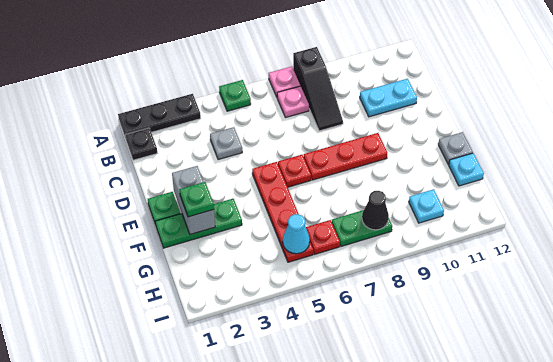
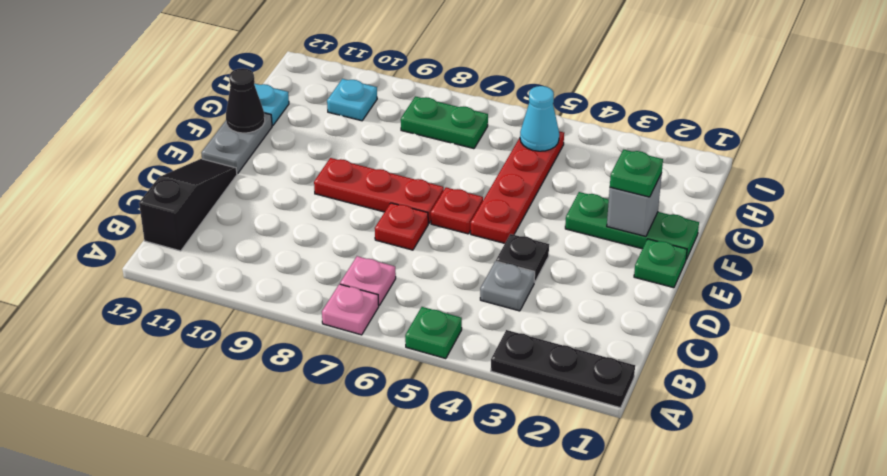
black slope A8:C8 level 1 top A -> black slope B12:D12 level 1 top B
black plate B1 level 1 -> black plate D4 level 1
cyan plate C10:C11 level 1 -> none
grey brick E2:F2 level 2 -> grey brick F2 level 2
grey plate F12 level 1 -> grey plate E12:F12 level 1
red plate H6 level 1 -> red plate D7 level 1
black cone H8 level 2 -> black cone F12 level 2

